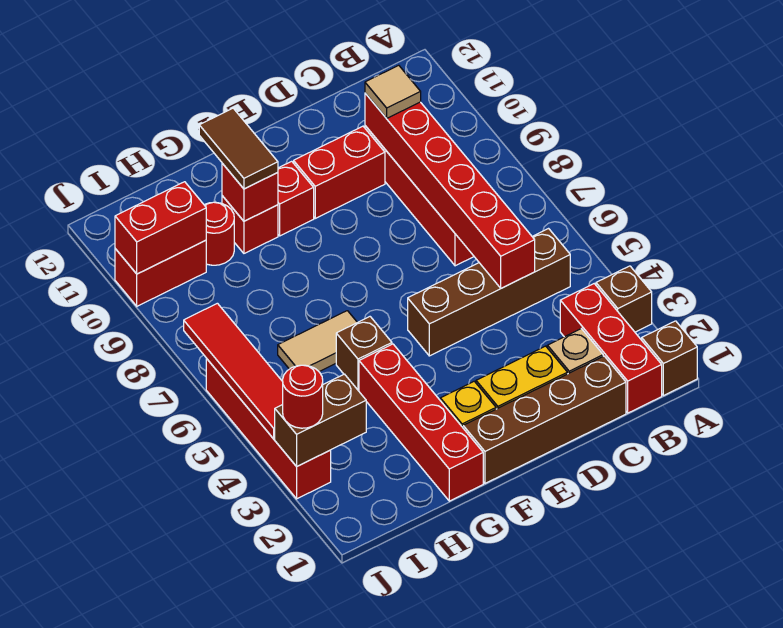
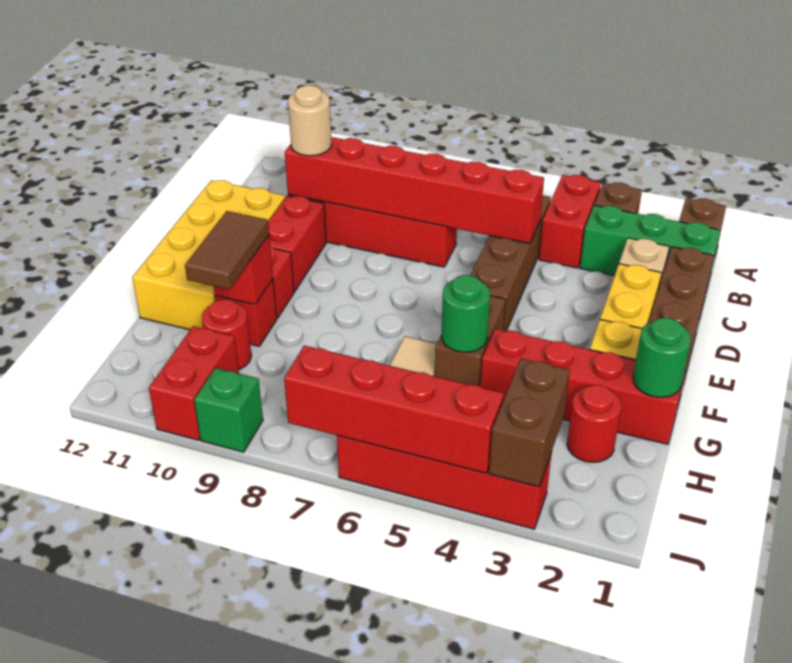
red brick B1:B3 level 1 -> green brick B1:B3 level 1
tan tile C10 level 3 -> tan round brick C10 level 3
none -> yellow brick D11:G12 level 1
none -> green round brick G1 level 2
brown brick G5 level 1 -> brown brick F5:G5 level 1
none -> green round brick G5 level 2
brown tile G10:G11 level 3 -> brown tile G10:H10 level 3
red brick I10:J10 level 2 -> red brick A4:B4 level 1
red round brick J3 level 3 -> red round brick H2 level 1
red tile J4:J7 level 2 -> red brick J4:J7 level 2
none -> green brick J9 level 1

